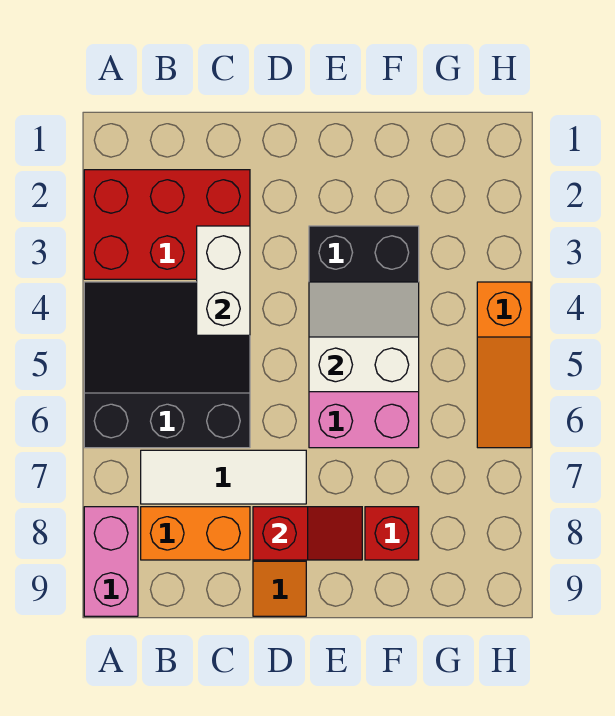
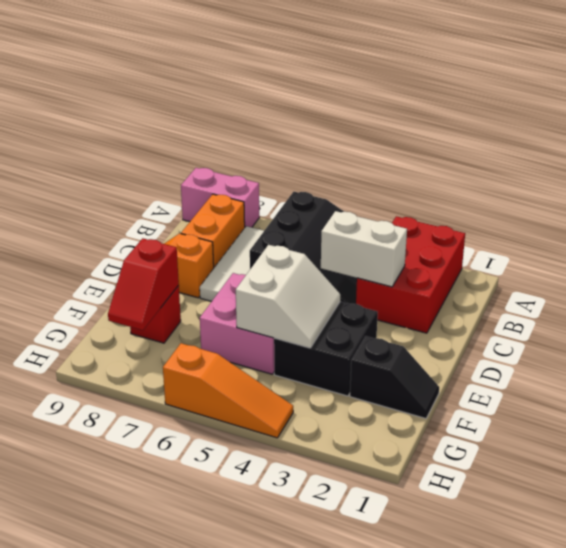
red slope D8:E8 level 2 top D -> red slope F8:G8 level 2 top F
none -> black slope F1:F2 level 1 top 2
orange slope H4:H6 level 1 top 4 -> orange slope H4:H6 level 1 top 6

